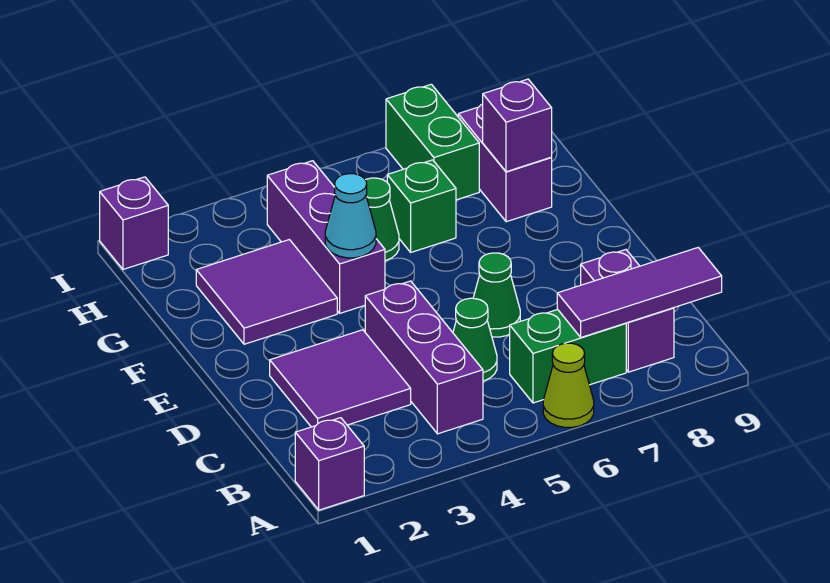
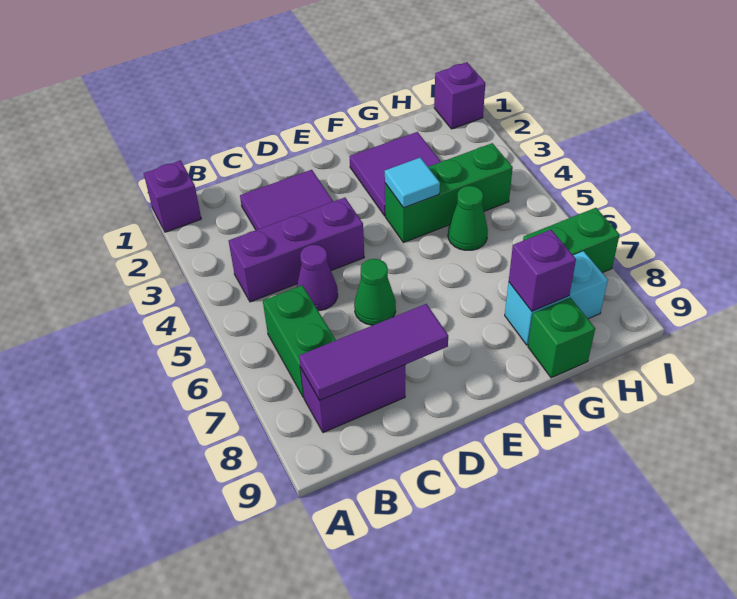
lime cone A6 level 1 -> none
purple tile B7:B9 level 2 -> purple tile B8:D8 level 2
green cone C5 level 1 -> purple cone C5 level 1
purple brick F4:H4 level 1 -> green brick F4:H4 level 1
cyan cone F4 level 2 -> cyan tile F4 level 2
green brick G6 level 1 -> green brick G9 level 1
purple brick G8:H8 level 1 -> cyan brick G8:H8 level 1

